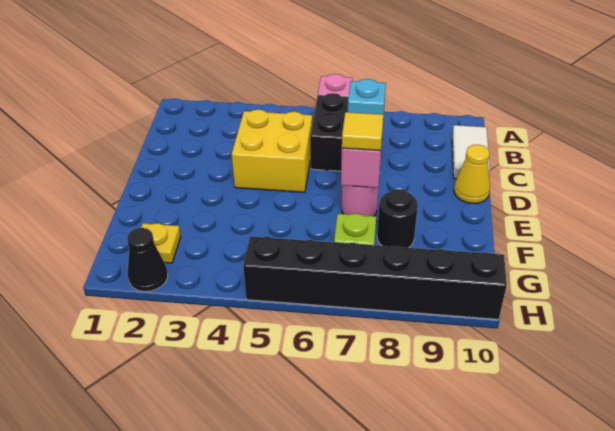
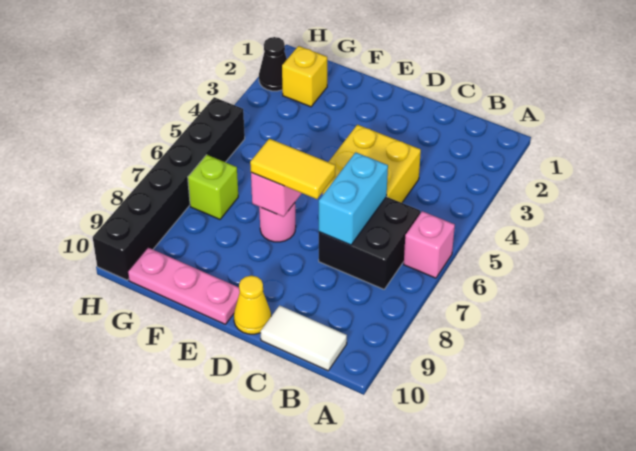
cyan brick C7 level 2 -> cyan brick C6:C7 level 2
yellow tile E7 level 3 -> yellow tile D7:E7 level 3
none -> pink plate E10:G10 level 1
black round brick F8 level 1 -> none
yellow plate G2 level 1 -> yellow brick G2 level 1

